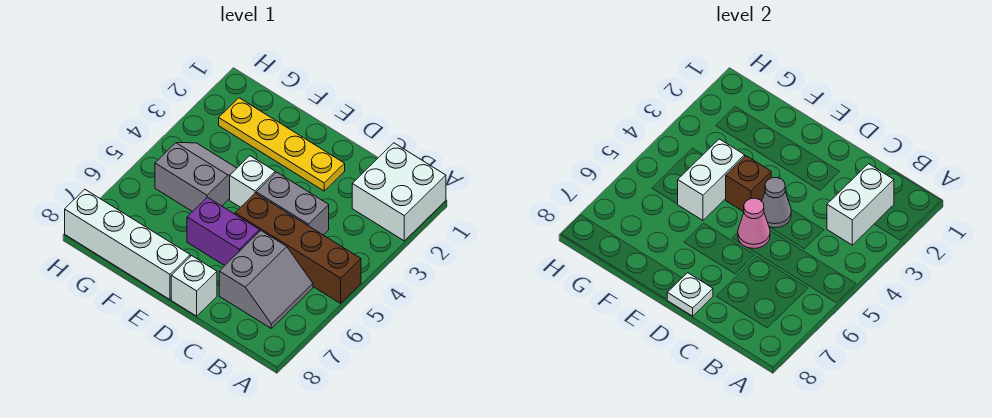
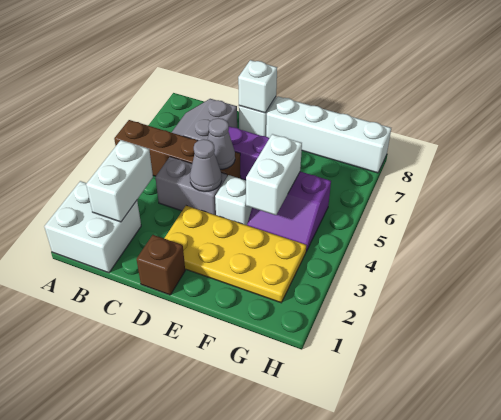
yellow plate D2:G2 level 1 -> yellow plate D2:G3 level 1
pink cone D5 level 2 -> grey cone D5 level 2
white plate D8 level 2 -> white brick D8 level 2
brown brick E4 level 2 -> brown brick D1 level 1
grey slope F4:G5 level 1 top 5 -> purple slope F4:G5 level 1 top 5

